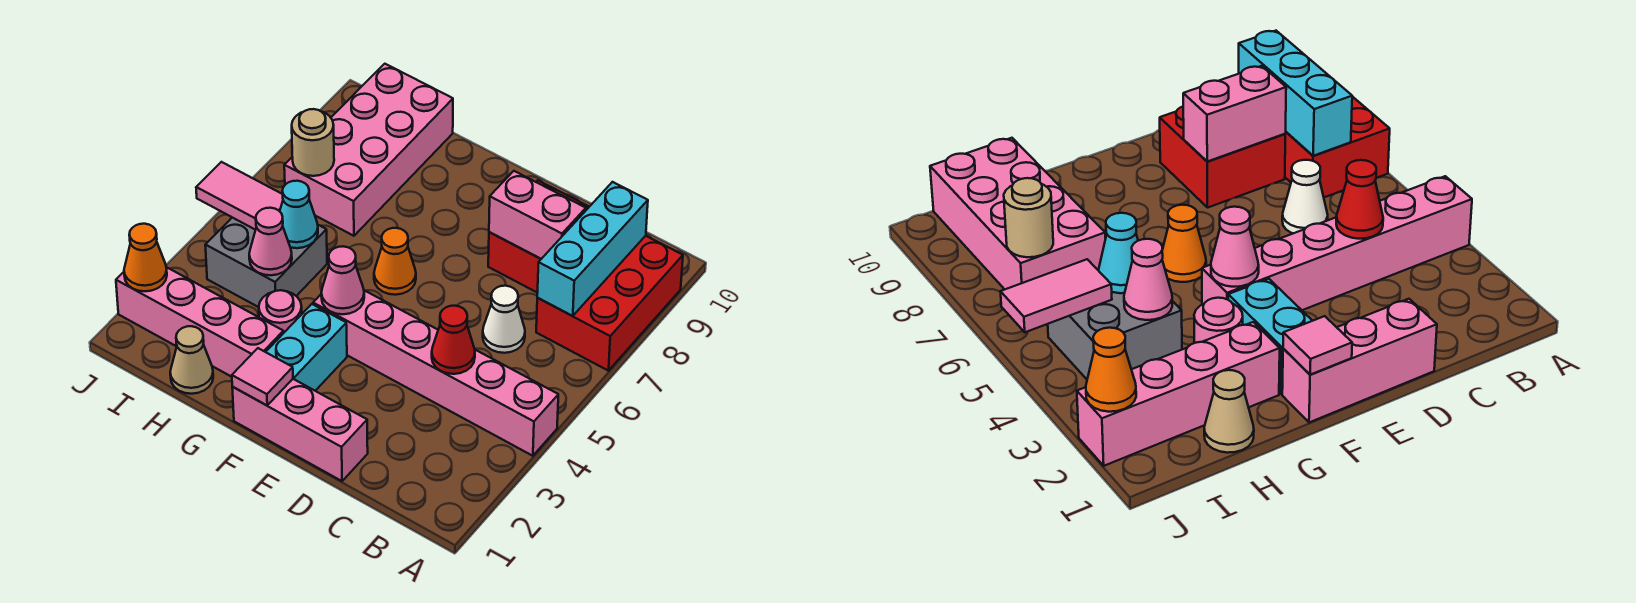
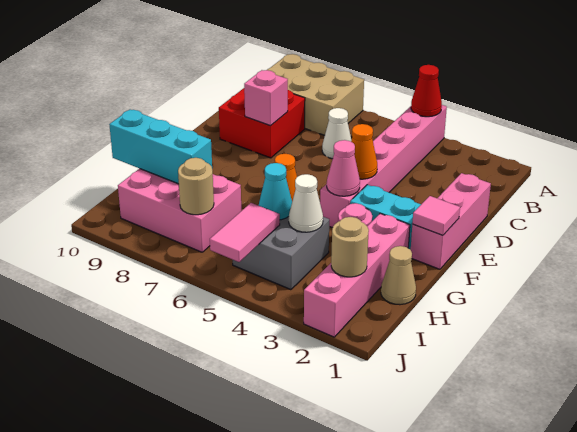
red brick A7:B9 level 1 -> tan brick A7:B9 level 1
cyan brick B7:B9 level 2 -> cyan brick H8:H10 level 2
red cone C4 level 2 -> red cone A4 level 2
pink brick C8:D8 level 2 -> pink brick D8 level 2
pink cone H4 level 2 -> white cone H4 level 2
pink brick H7:I10 level 1 -> pink brick H7:I9 level 1
none -> tan round brick I2 level 2
orange cone J2 level 2 -> orange cone E4 level 2

